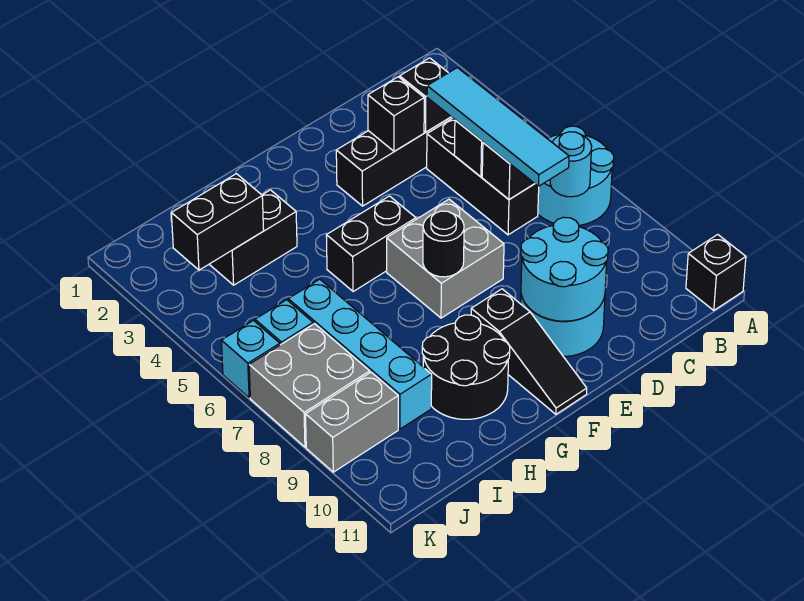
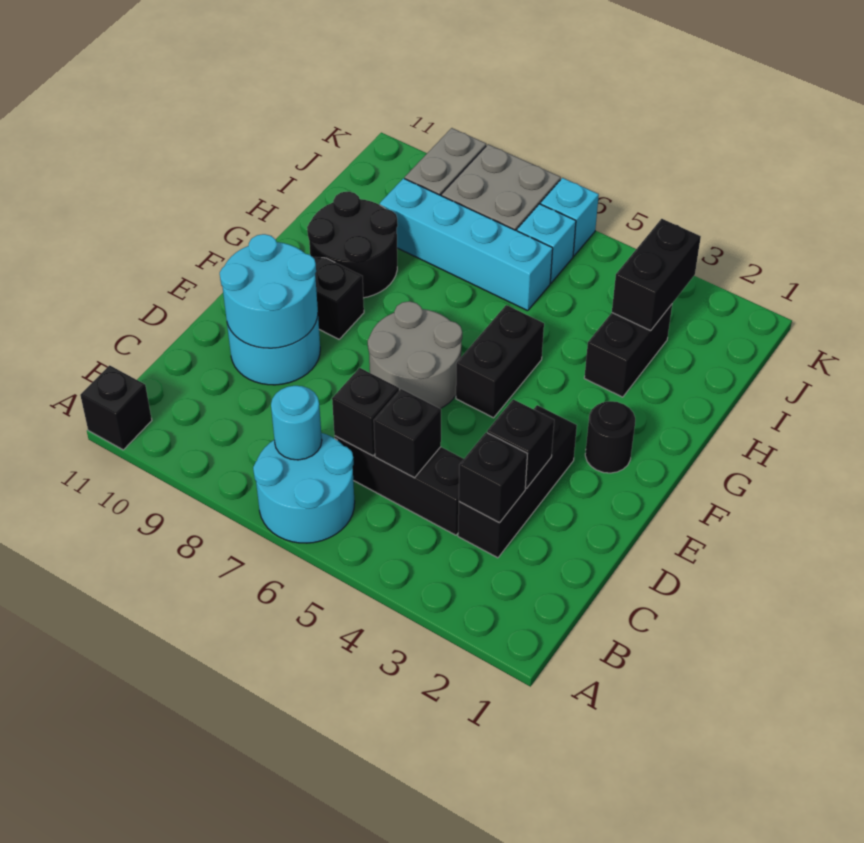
cyan tile C4:C7 level 3 -> none
grey brick E6:F7 level 1 -> grey round brick E6:F7 level 1
black round brick F7 level 2 -> black round brick F2 level 1

